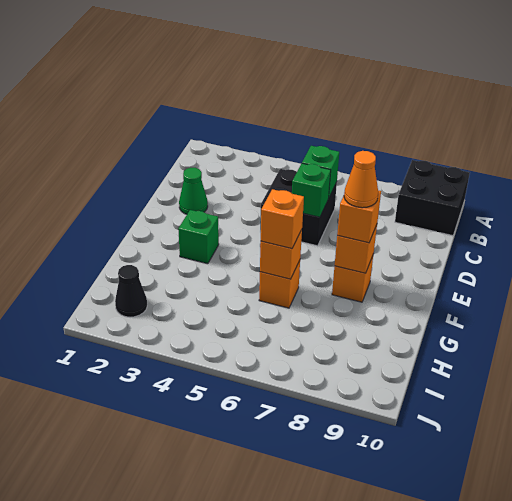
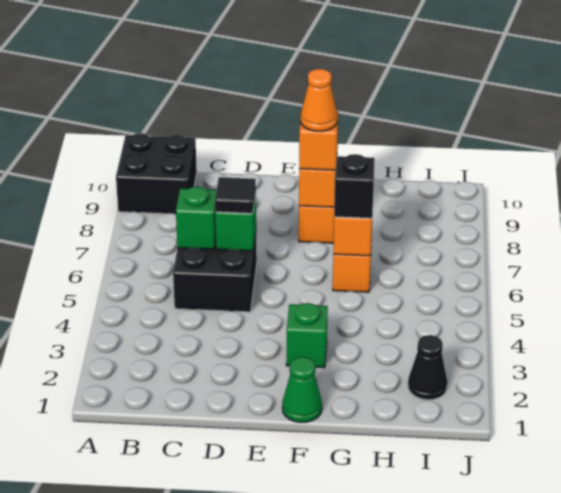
green cone D2 level 1 -> green cone F1 level 1
none -> black tile D6 level 3
orange brick G6 level 3 -> black brick G6 level 3

